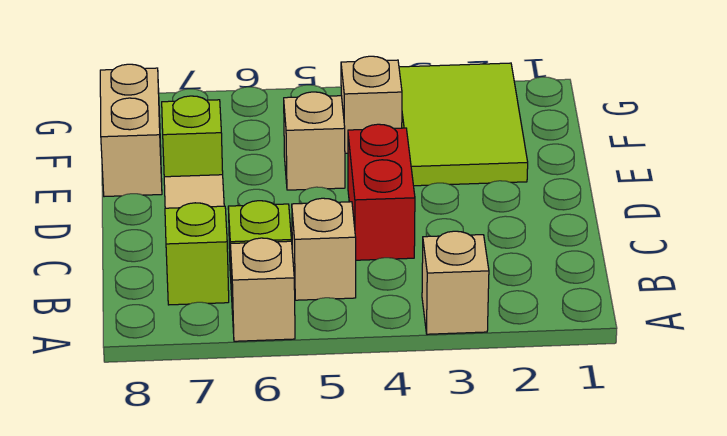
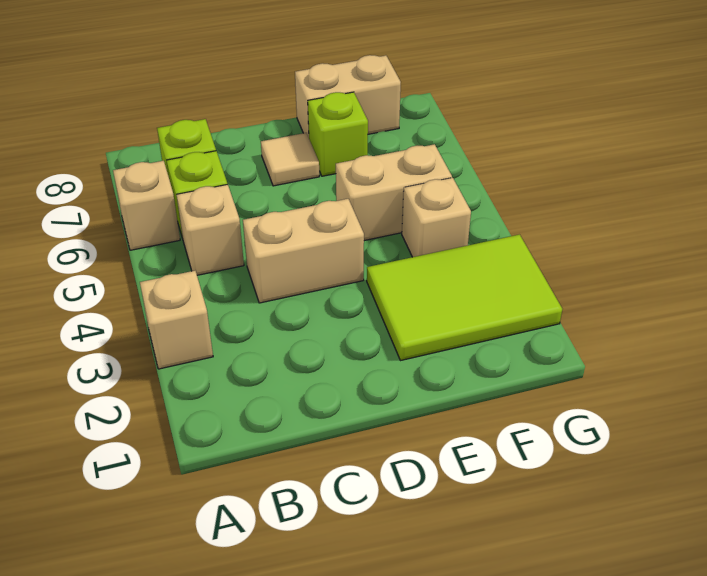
red brick C4:D4 level 1 -> tan brick C4:D4 level 1
tan brick E5 level 1 -> tan brick E5:F5 level 1

